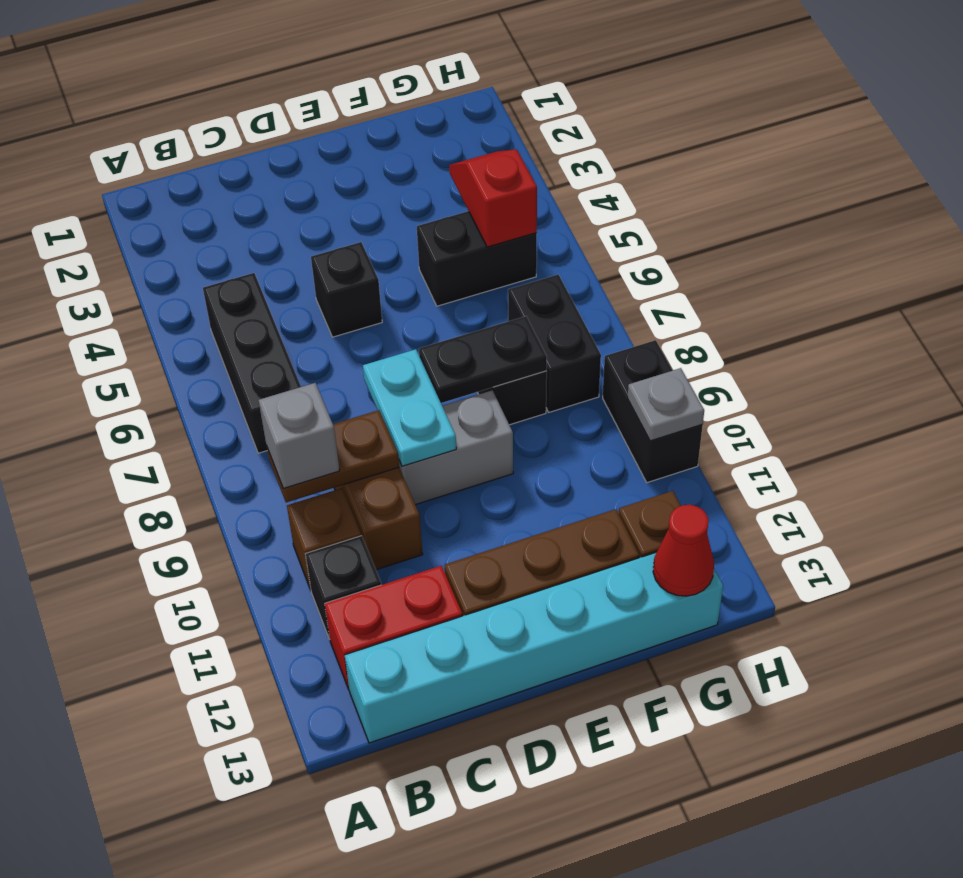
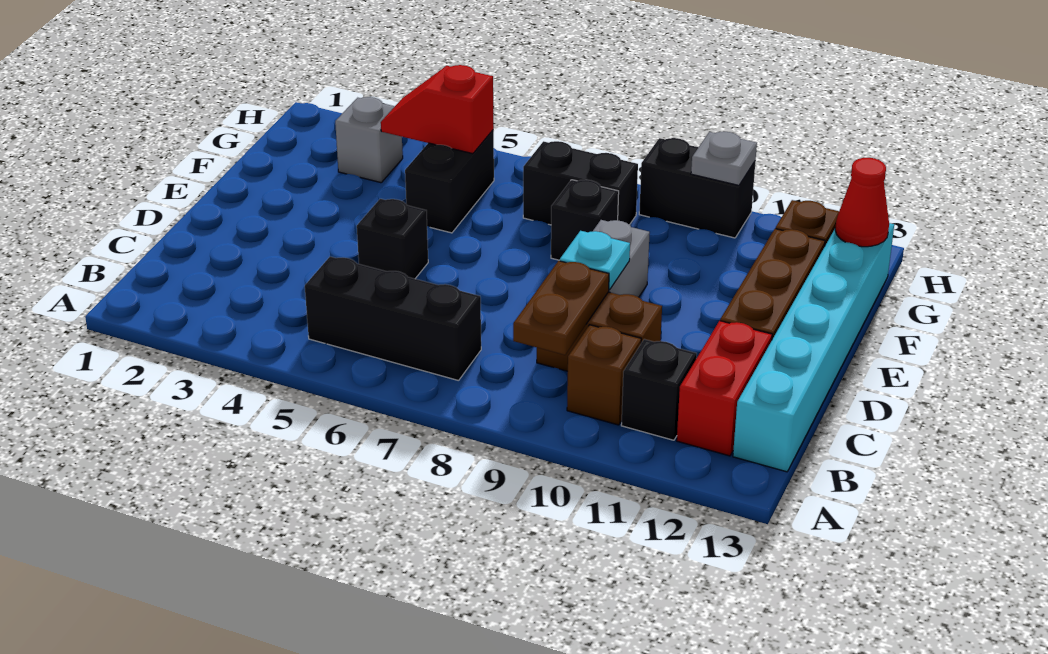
grey brick B9 level 3 -> grey brick G3 level 1
cyan plate D8:D9 level 2 -> cyan plate D9 level 2
black plate E8:F8 level 2 -> none

